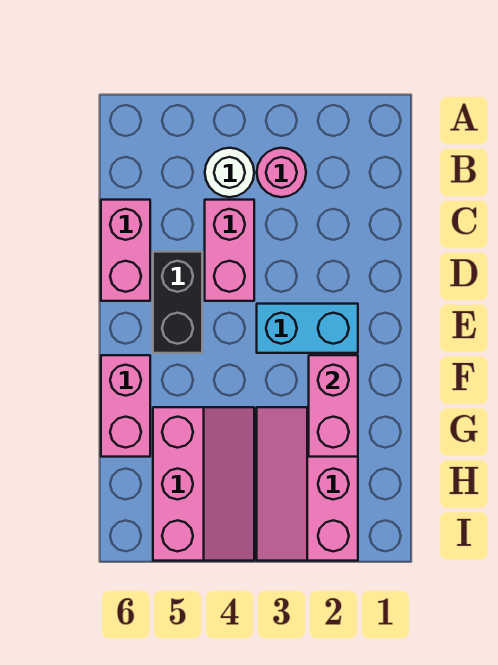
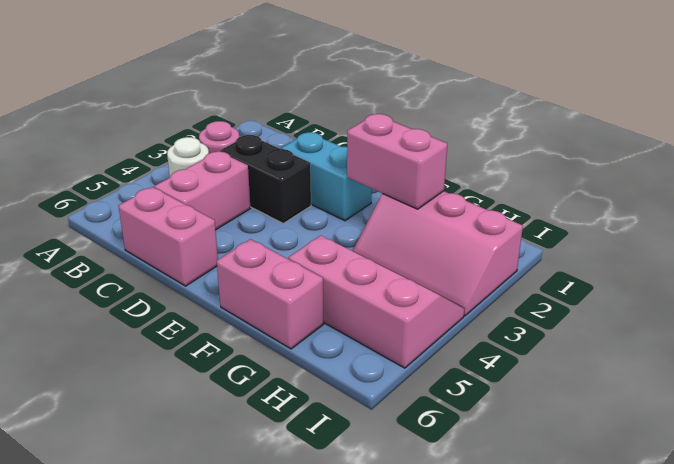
pink brick C4:D4 level 1 -> pink brick C4:C5 level 1
black brick D5:E5 level 1 -> black brick C3:D3 level 1
cyan brick E2:E3 level 1 -> cyan brick D2:E2 level 1

